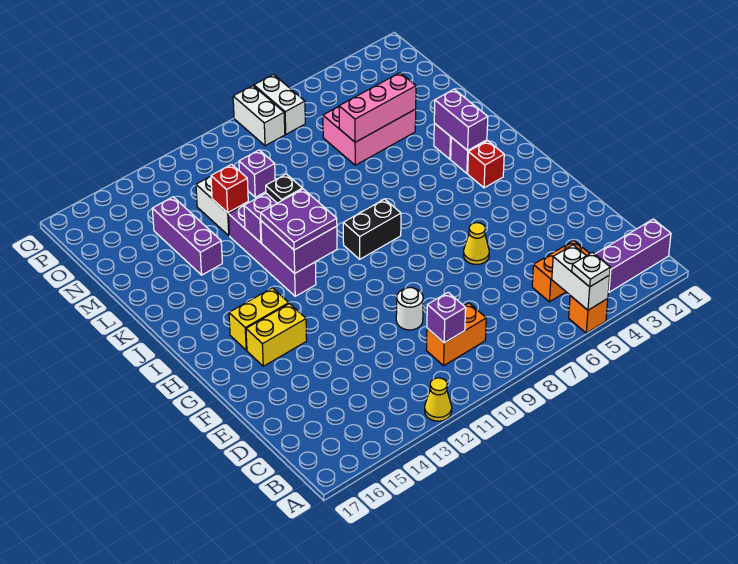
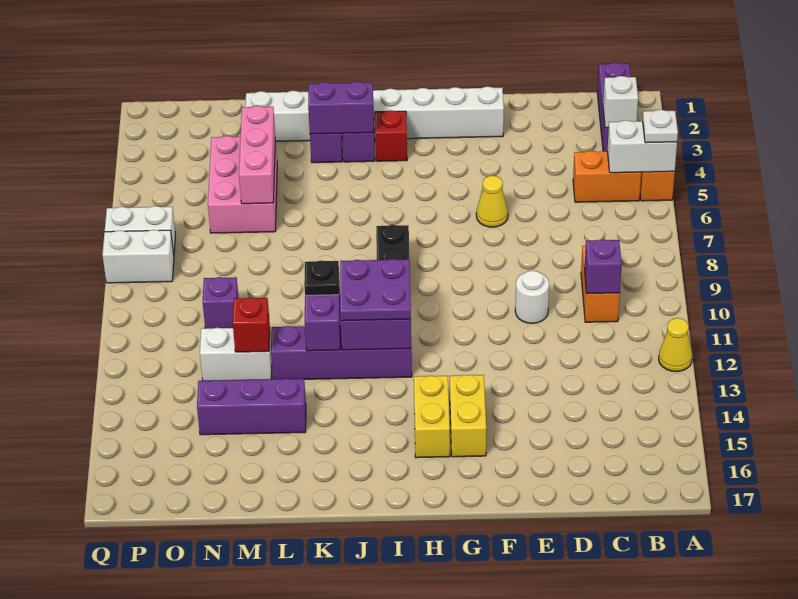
none -> white brick B3 level 2
orange brick C4:C5 level 1 -> orange brick B5:C5 level 1
none -> white brick F2:M2 level 1

